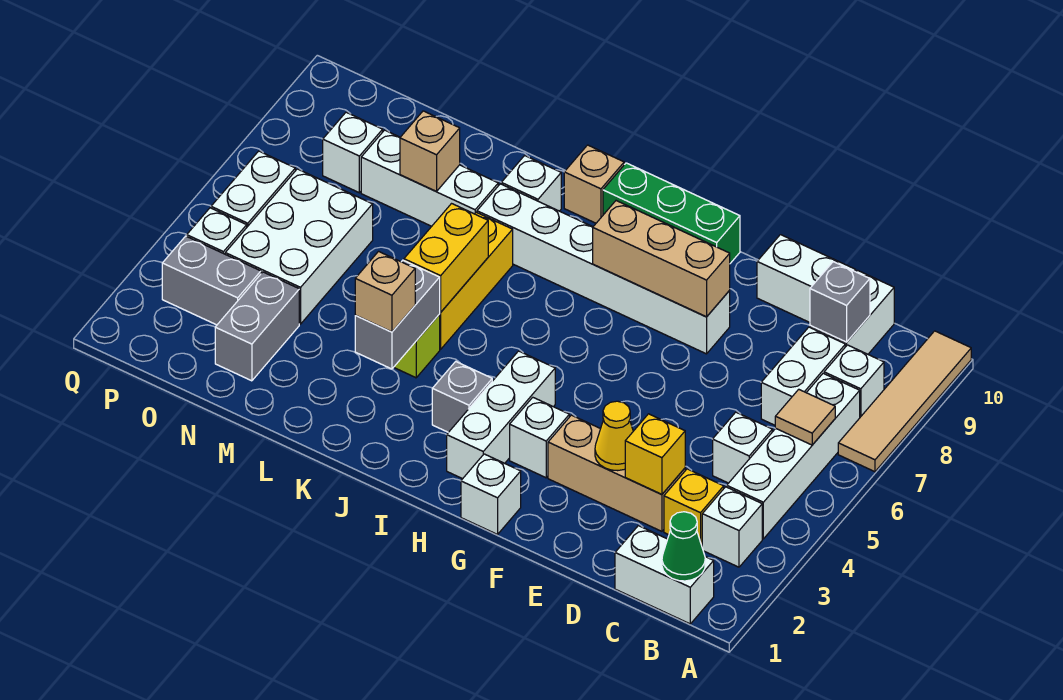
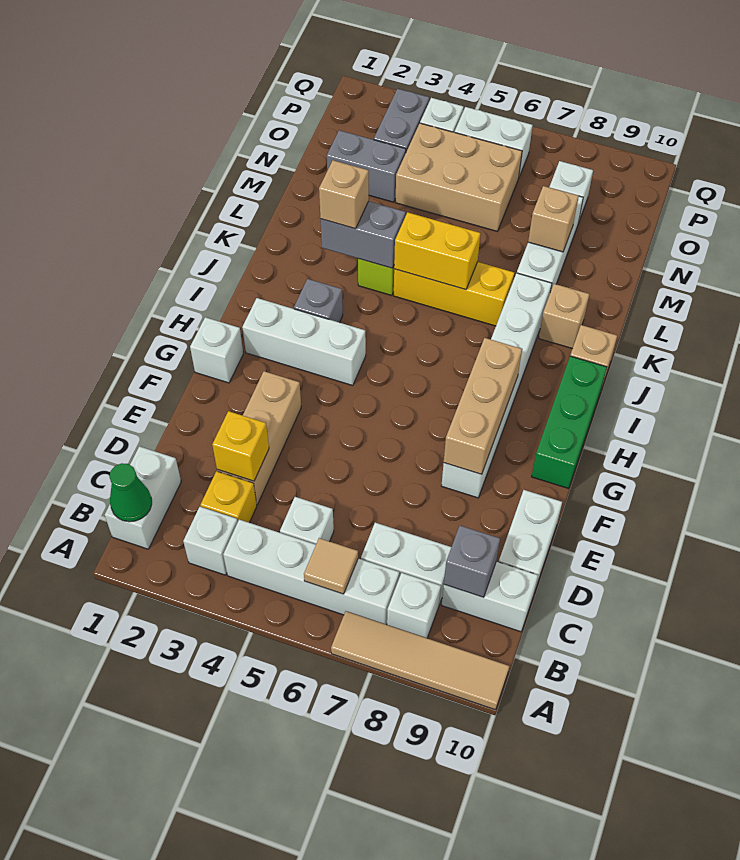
yellow cone E3 level 2 -> none
white brick G3 level 1 -> none
white brick K9 level 1 -> tan brick K9 level 1
white brick N4:O6 level 1 -> tan brick N4:O6 level 1

